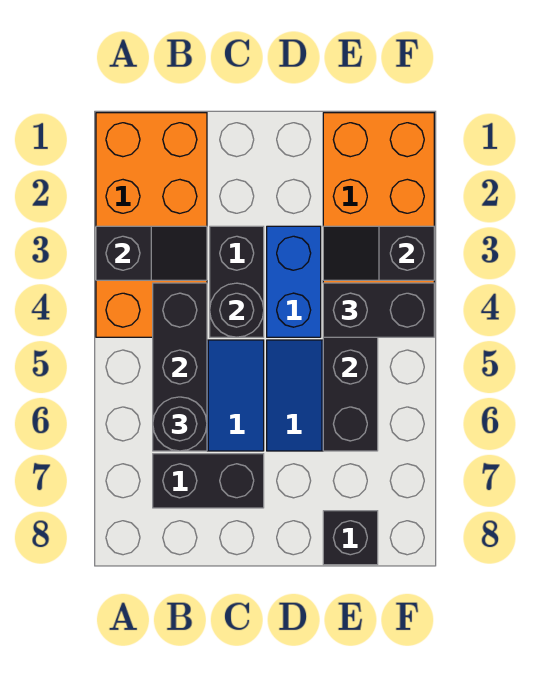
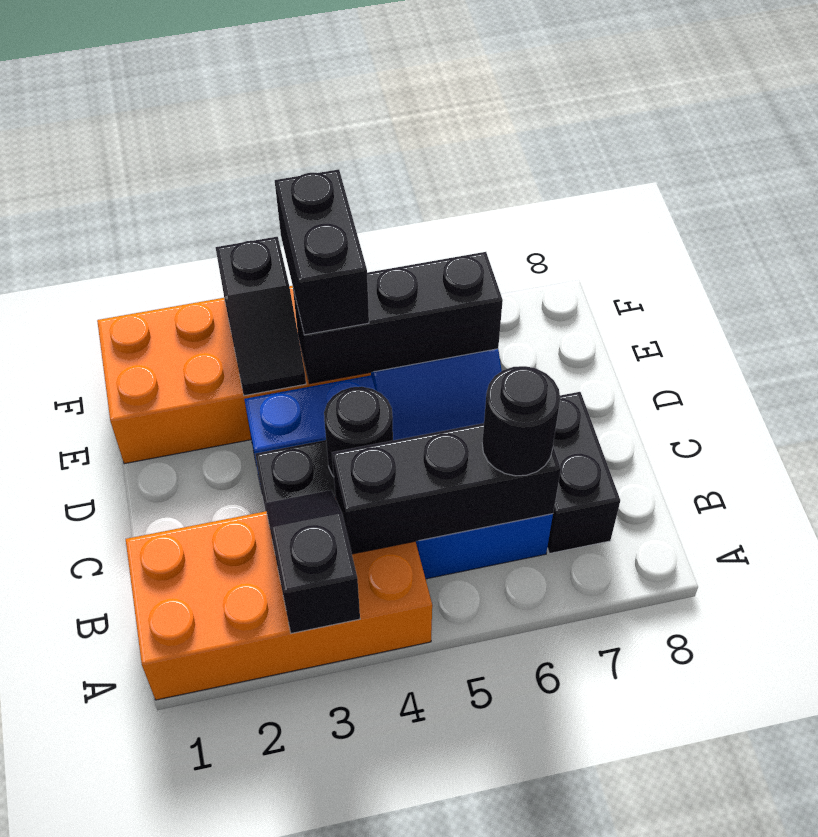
black brick E8 level 1 -> none

